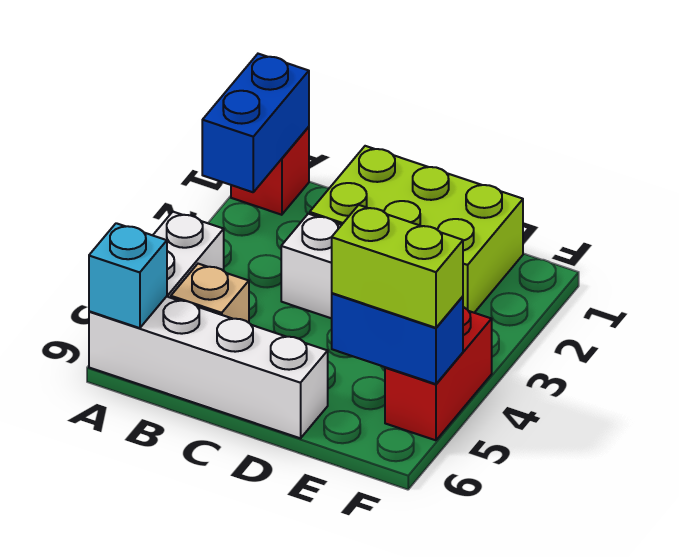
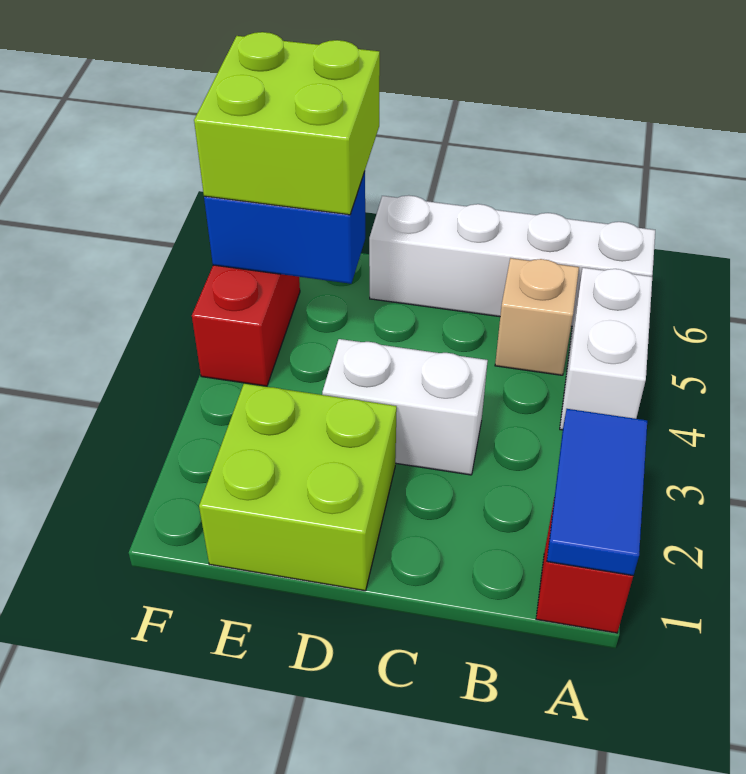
blue brick A1:A2 level 2 -> blue tile A1:A2 level 2
cyan brick A6 level 2 -> none
lime brick C1:E2 level 1 -> lime brick D1:E2 level 1
lime brick E5:F5 level 3 -> lime brick E5:F6 level 3

